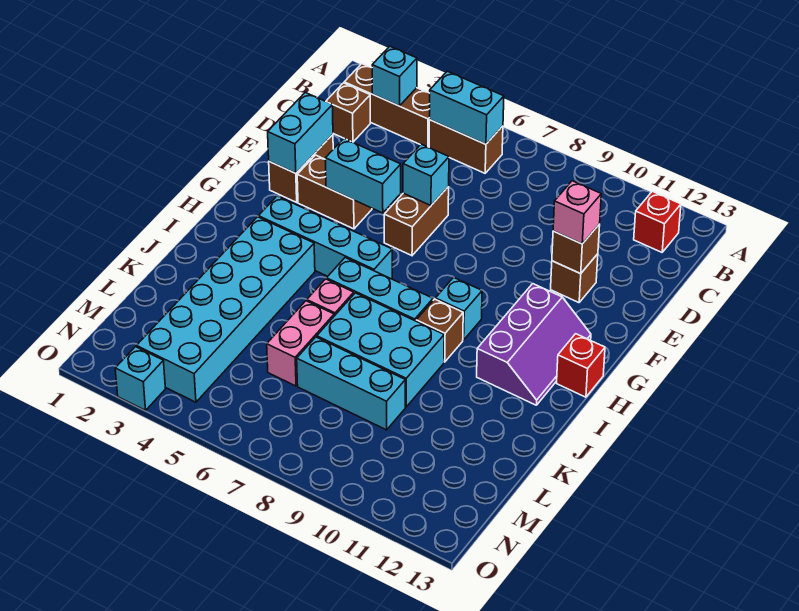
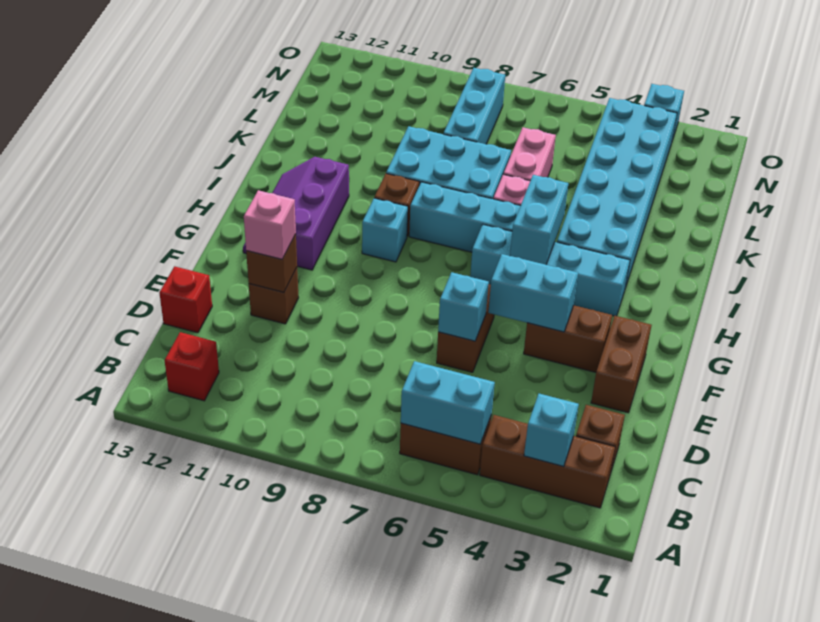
cyan brick E2:F2 level 2 -> cyan brick H5:I5 level 2
red brick H13 level 1 -> red brick D13 level 1
cyan brick L7:L9 level 1 -> cyan brick L8:N8 level 1

